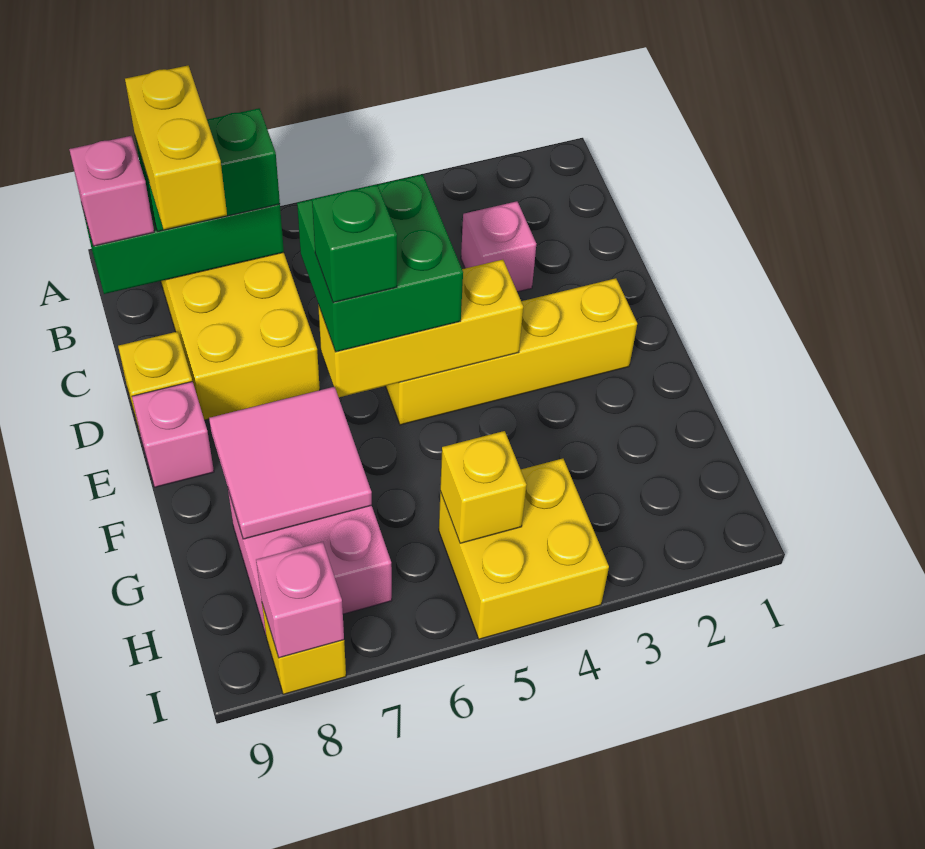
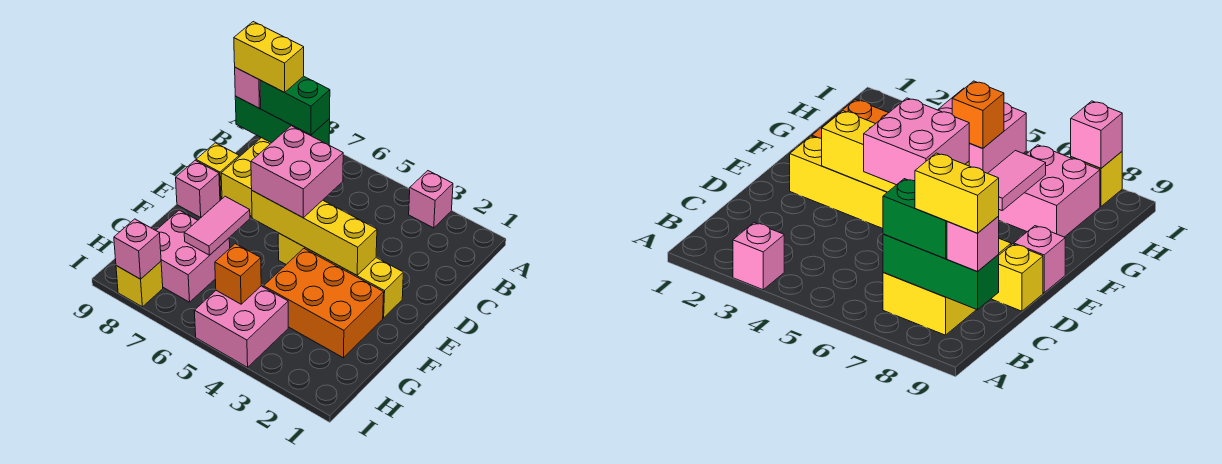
yellow brick B8:C8 level 4 -> yellow brick B8:B9 level 4
pink brick C3 level 1 -> pink brick A3 level 1
green brick D5:E6 level 3 -> pink brick D5:E6 level 3
yellow brick E4:E6 level 2 -> yellow brick E3:E6 level 2
green brick E6 level 4 -> none
none -> orange brick F2:G4 level 1
pink tile F7:G8 level 2 -> pink tile F7:G7 level 2
yellow brick H4:I5 level 1 -> pink brick H4:I5 level 1
yellow brick H5 level 2 -> orange brick H5 level 2

